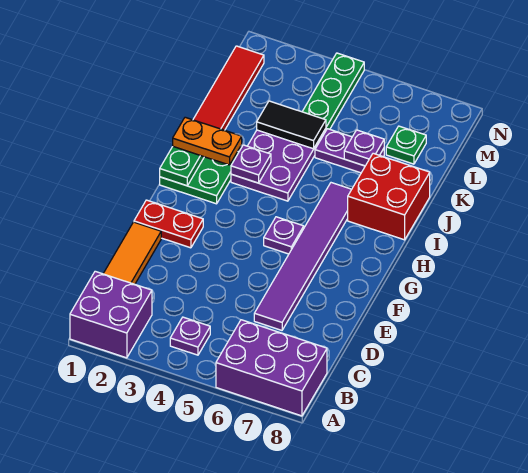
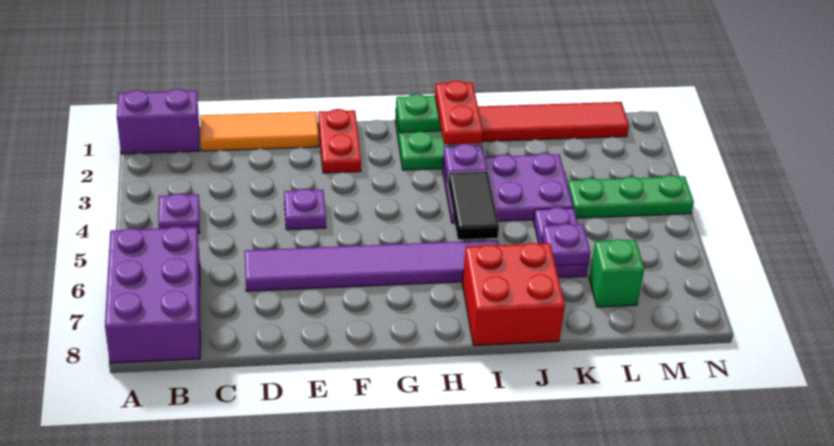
purple brick A1:B2 level 1 -> purple brick A1:B1 level 1
purple plate G5 level 1 -> purple plate E4 level 1
orange plate I1:I2 level 3 -> red plate I1:I2 level 3
black tile K3:K4 level 2 -> black tile I4:I5 level 2
green plate L7 level 1 -> green brick L7 level 1

